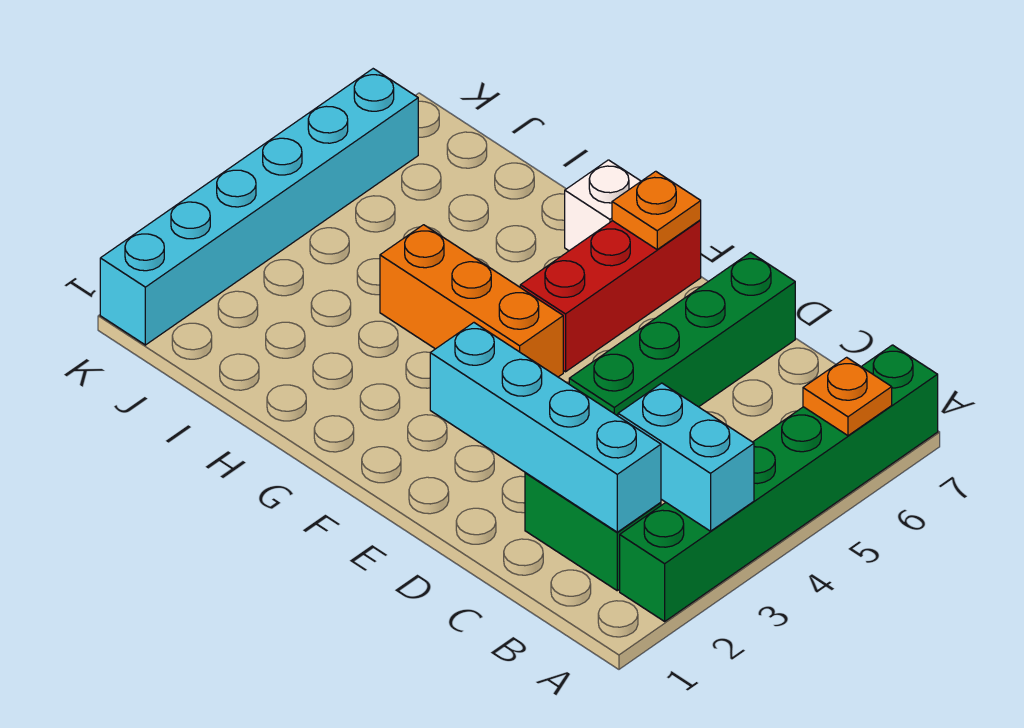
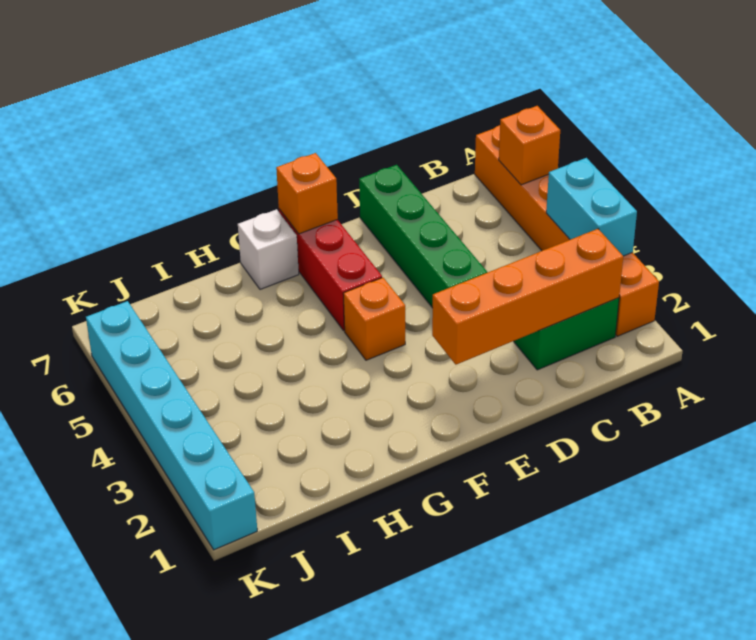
green brick A2:A7 level 1 -> orange brick A2:A7 level 1
cyan brick A3:B3 level 2 -> cyan brick A3:A4 level 2
orange plate A6 level 2 -> orange brick A6 level 2
cyan brick B2:E2 level 2 -> orange brick B2:E2 level 2
orange brick F4:H4 level 1 -> orange brick F4 level 1
orange plate F7 level 2 -> orange brick F7 level 2

